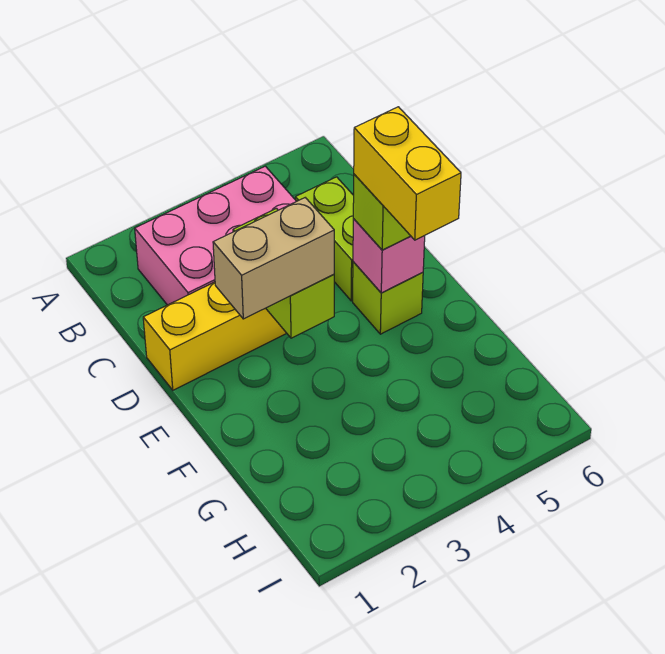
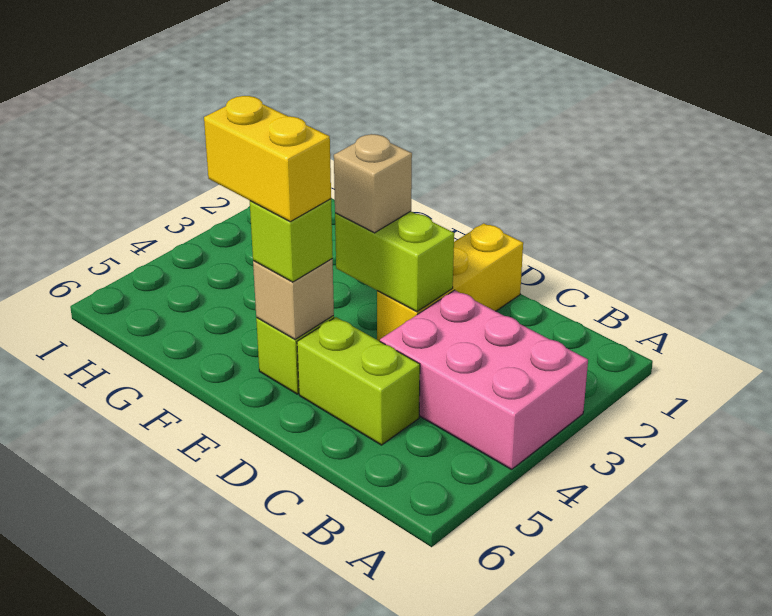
pink brick B2:C4 level 1 -> pink brick A3:C4 level 1
tan brick E2:E3 level 3 -> tan brick E3 level 3
pink brick E5 level 2 -> tan brick E5 level 2

